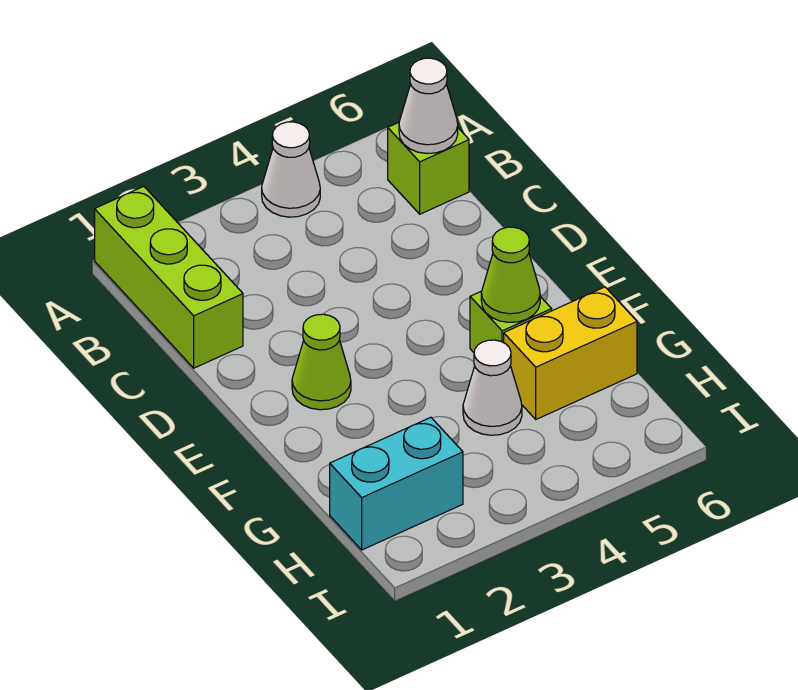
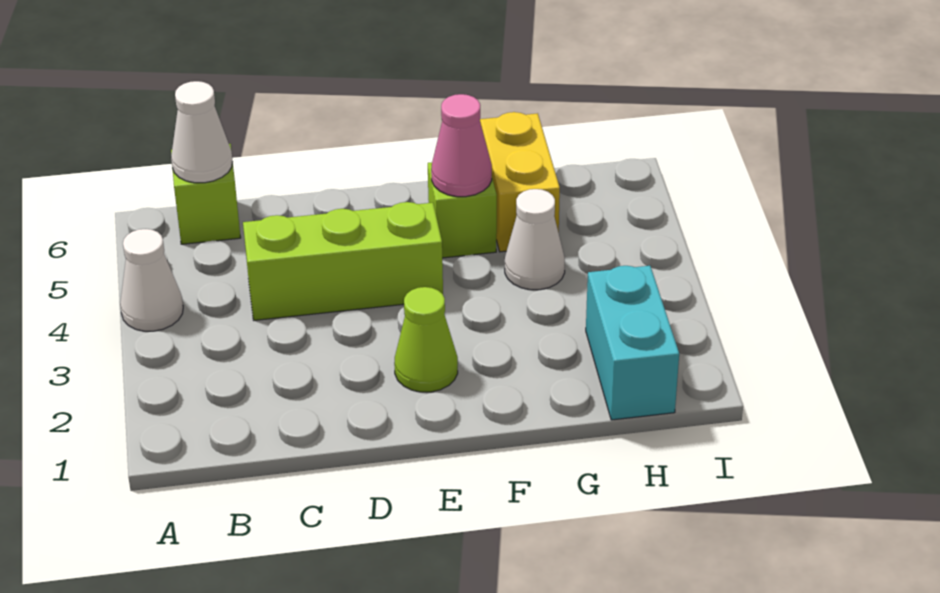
lime brick A1:C1 level 1 -> lime brick C4:E4 level 1
lime cone F5 level 2 -> pink cone F5 level 2

